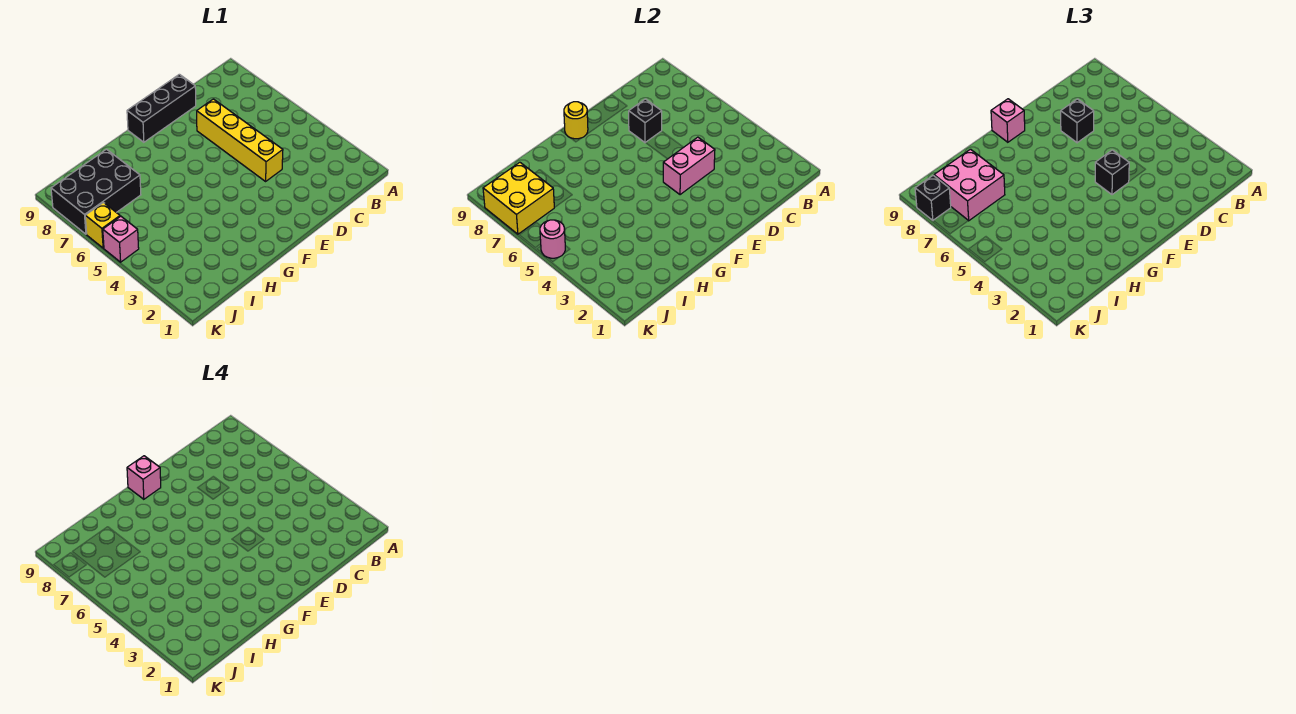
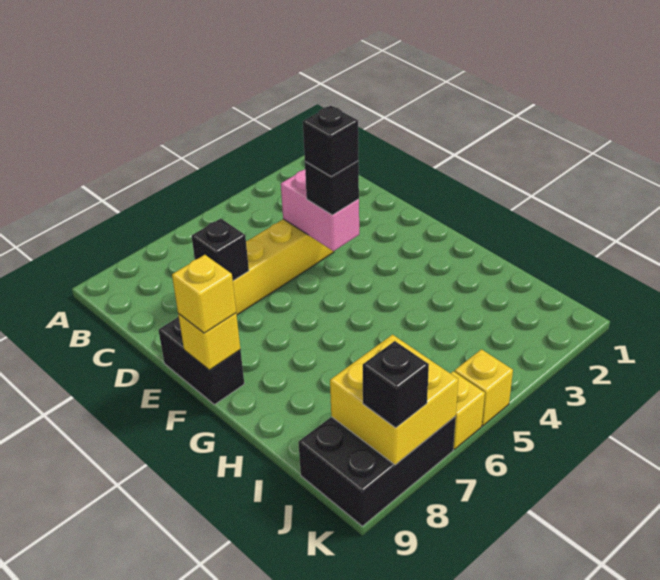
black brick D7 level 3 -> black brick E4 level 4
black brick D9:F9 level 1 -> black brick E9:F9 level 1
yellow round brick F9 level 2 -> yellow brick F9 level 2
pink brick F9 level 3 -> yellow brick F9 level 3
pink brick F9 level 4 -> none
black brick I7:K8 level 1 -> black brick J7:K9 level 1
pink brick I7:J8 level 3 -> none
pink brick K5 level 1 -> yellow brick K5 level 1
pink round brick K5 level 2 -> none

